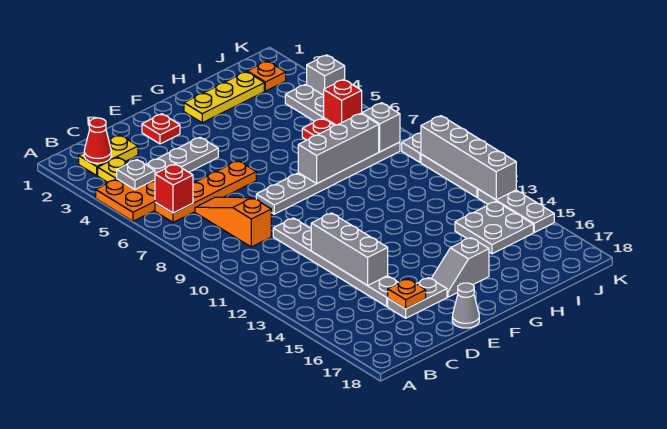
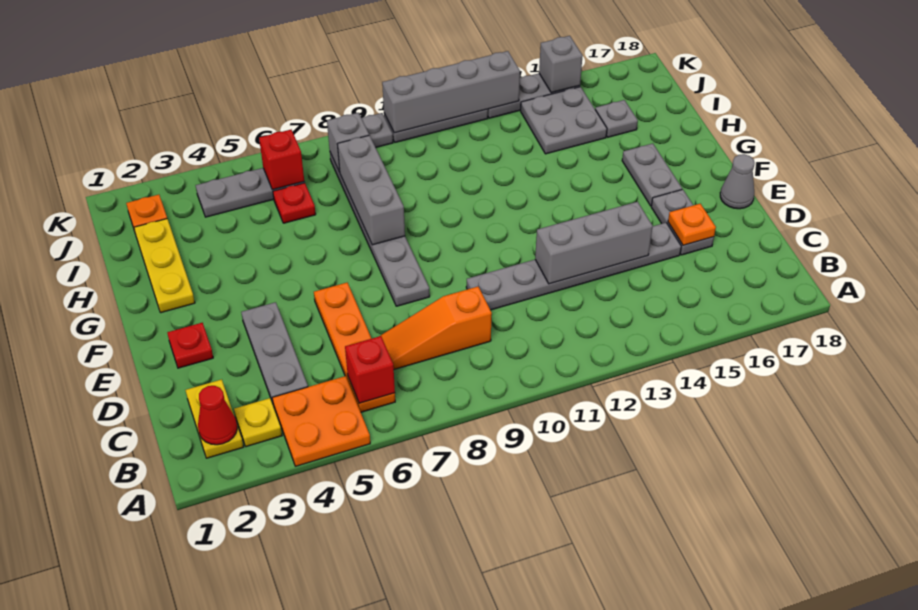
grey plate B4 level 2 -> grey plate I16 level 1
grey slope F16:G16 level 1 top G -> grey plate F16:G16 level 1
grey brick K4 level 1 -> grey brick K15 level 2

